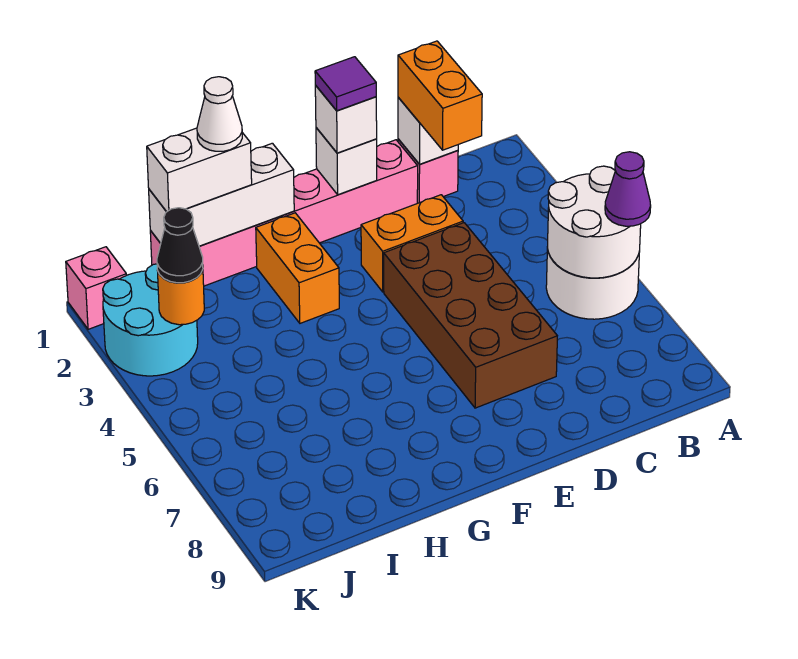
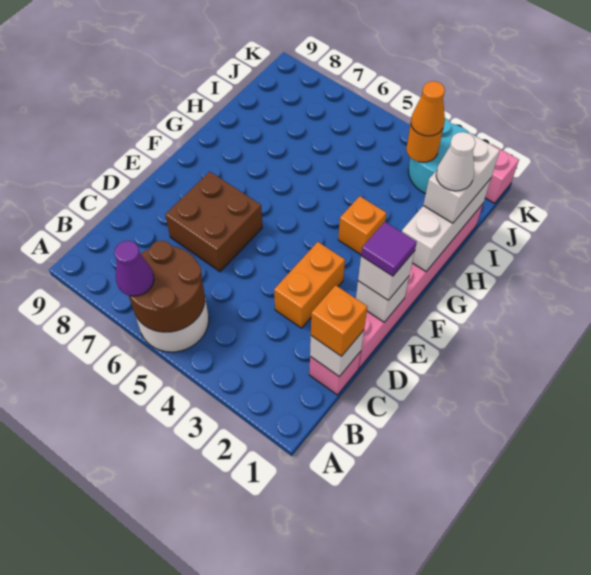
white round brick A5:B6 level 2 -> brown round brick A5:B6 level 2
orange brick C1:C2 level 3 -> orange brick C1 level 3
brown brick D4:E7 level 1 -> brown brick D6:E7 level 1
orange brick G2:G3 level 1 -> orange brick G3 level 1
black cone J3 level 3 -> orange cone J3 level 3

